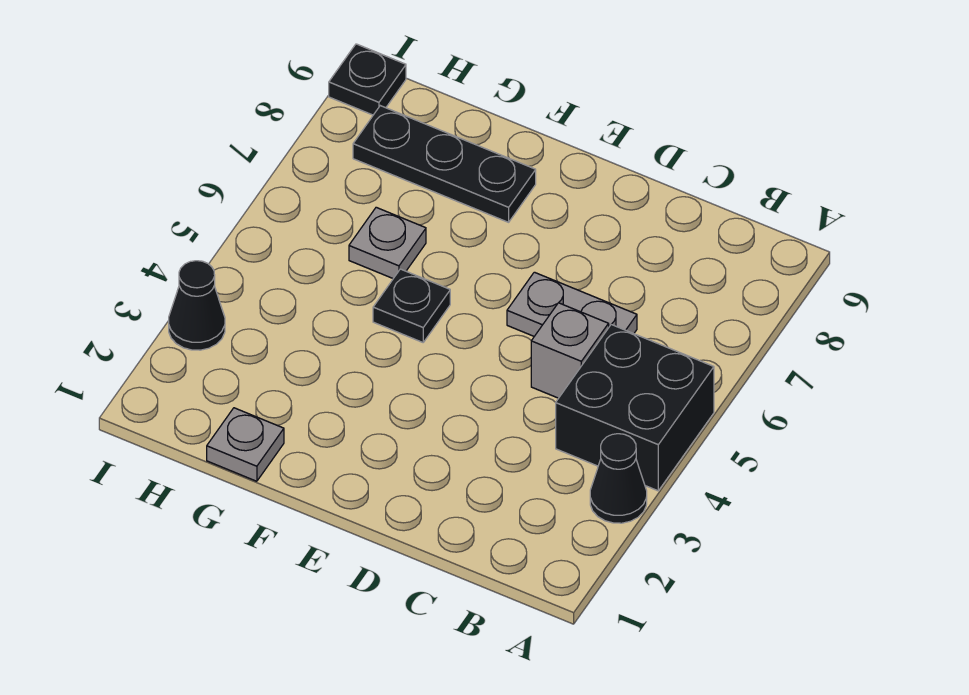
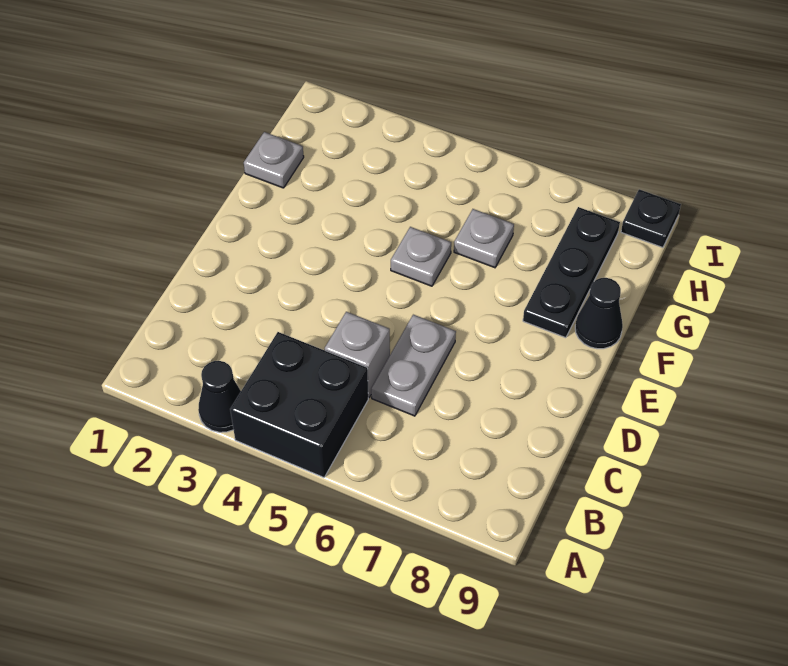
black plate F5 level 1 -> grey plate F5 level 1
black cone I3 level 1 -> black cone F9 level 1

